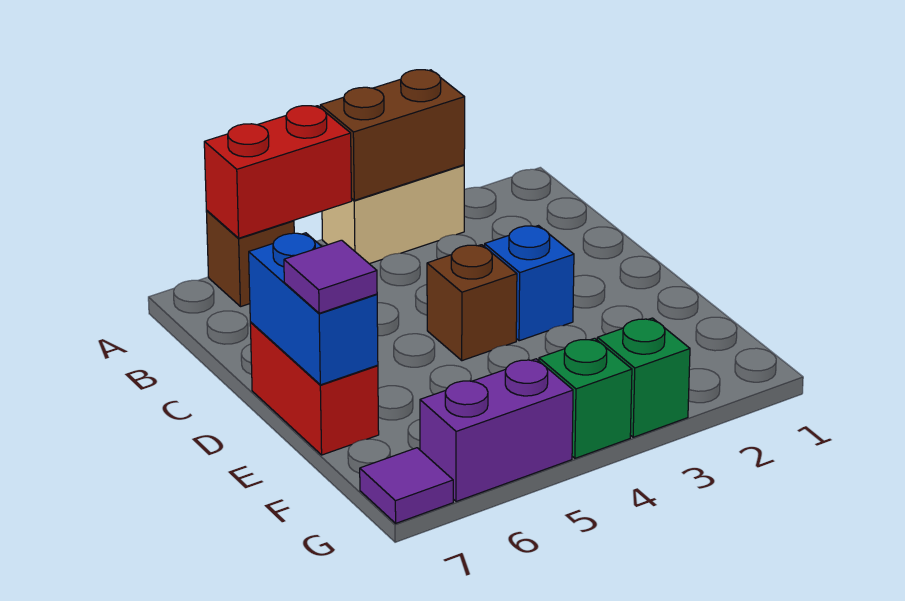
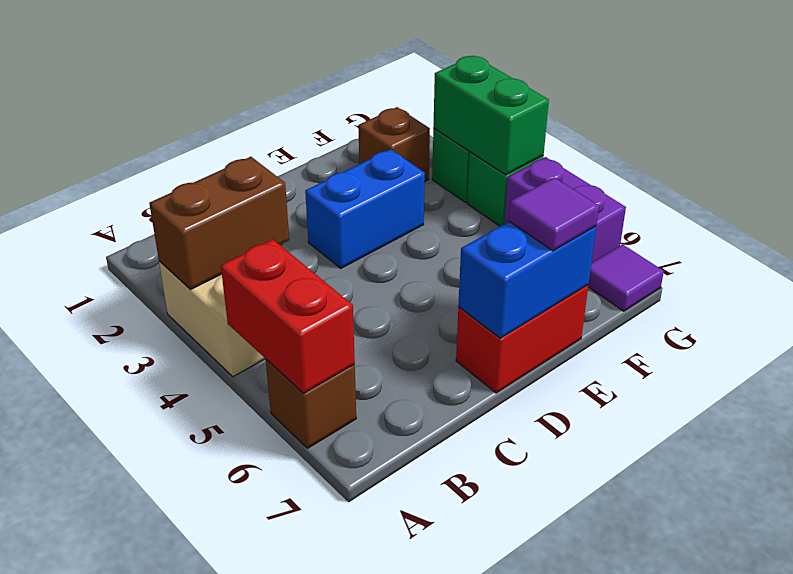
brown brick A3:A4 level 2 -> brown brick A3:B3 level 2
blue brick D3 level 1 -> blue brick D3:E3 level 1
brown brick D4 level 1 -> brown brick F2 level 1
none -> green brick G3:G4 level 2

